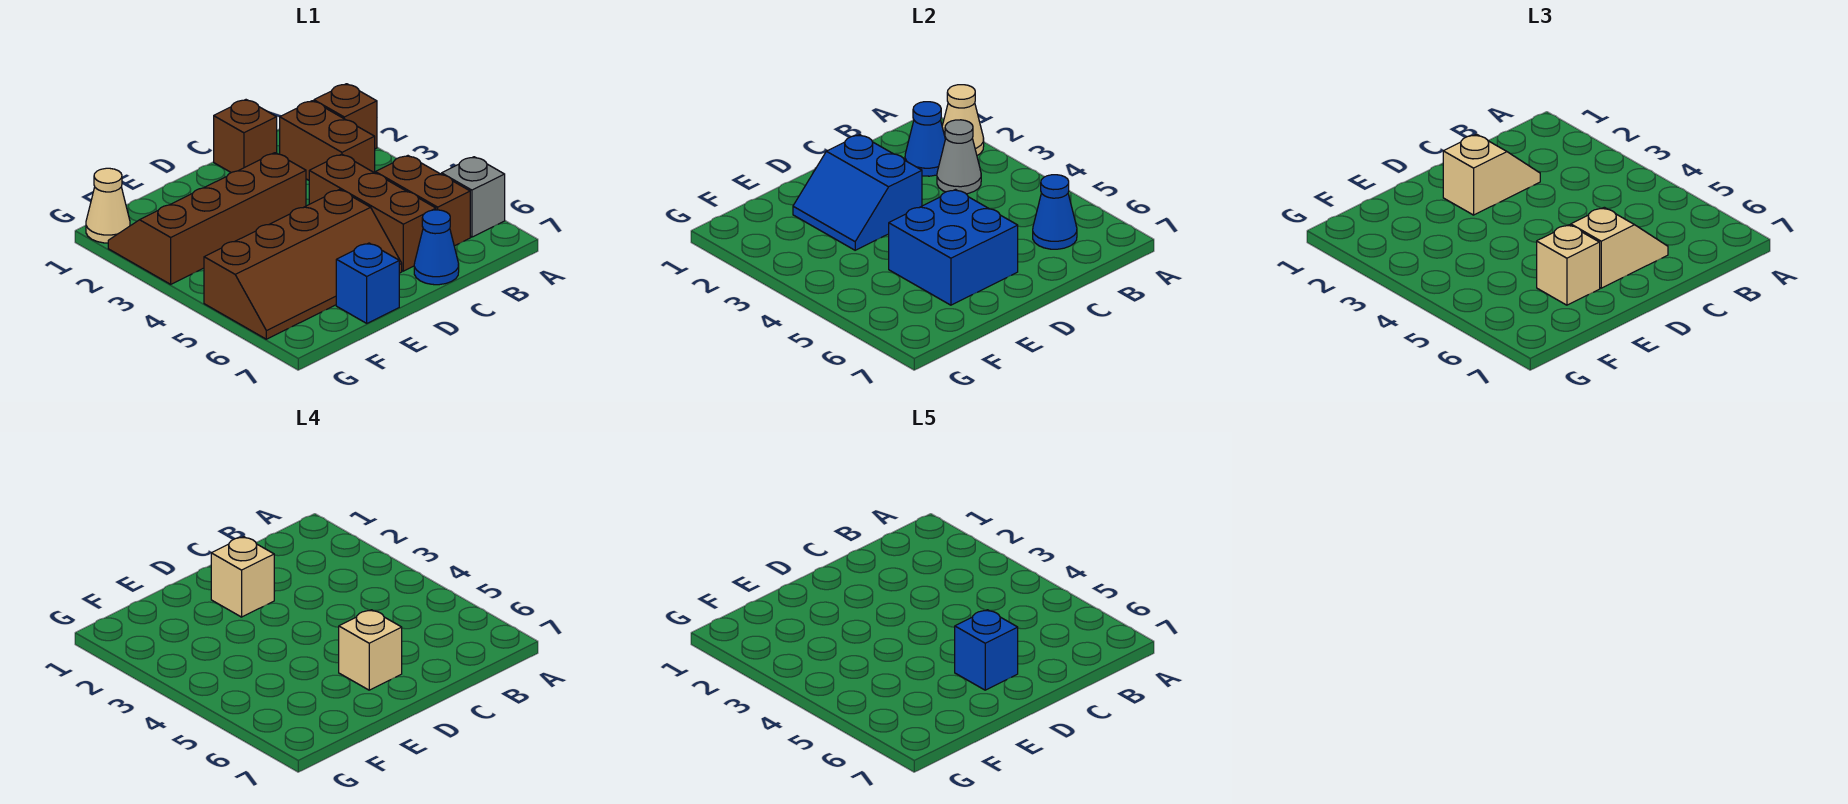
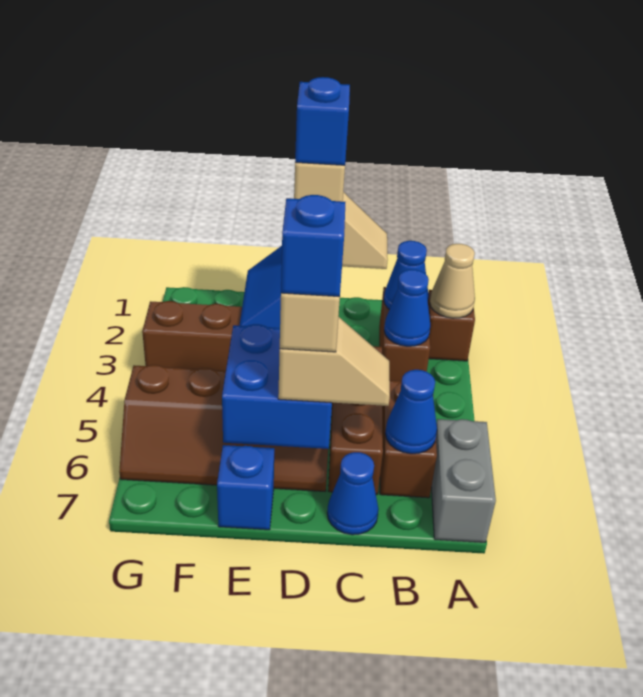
grey brick A6 level 1 -> grey brick A6:A7 level 1
grey cone B3 level 2 -> blue cone B3 level 2
brown brick C1 level 1 -> none
none -> blue brick D2 level 5
tan brick E6 level 3 -> none
tan cone G1 level 1 -> none

